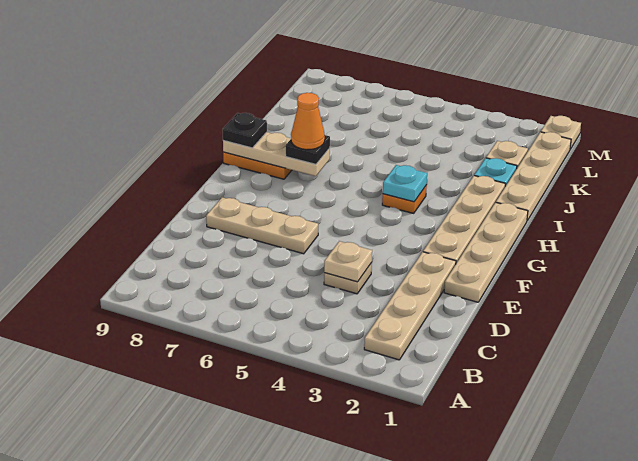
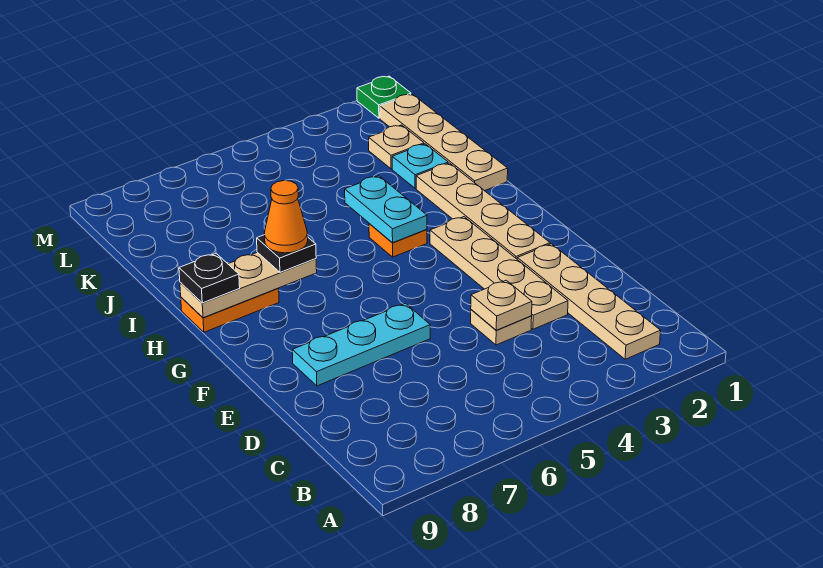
tan plate E1:H1 level 1 -> tan plate D3:G3 level 1
tan plate E6:E8 level 1 -> cyan plate E6:E8 level 1
cyan plate H4 level 2 -> cyan plate H4:I4 level 2
tan plate M1 level 1 -> green plate M1 level 1

